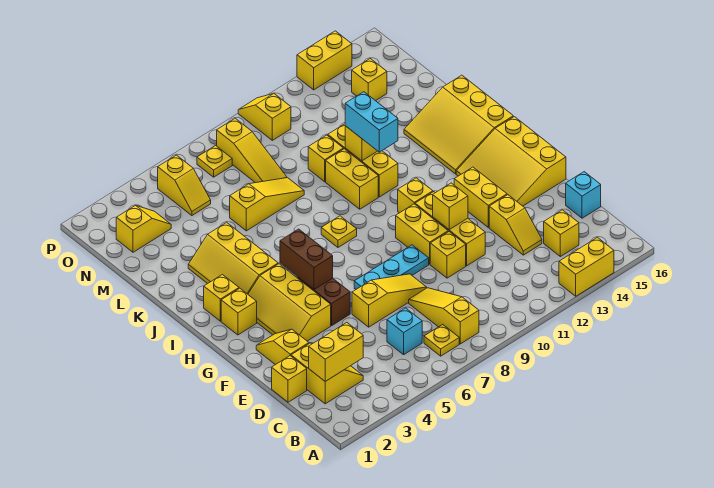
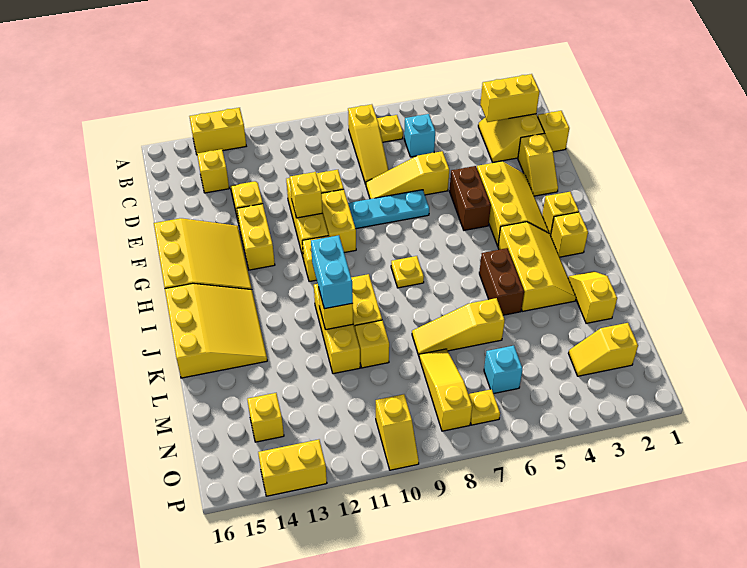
cyan brick D16 level 1 -> cyan brick N6 level 1
brown brick G5:H5 level 2 -> brown brick J5:K5 level 1
yellow slope N5:O5 level 1 top O -> yellow slope K2:L2 level 1 top L

